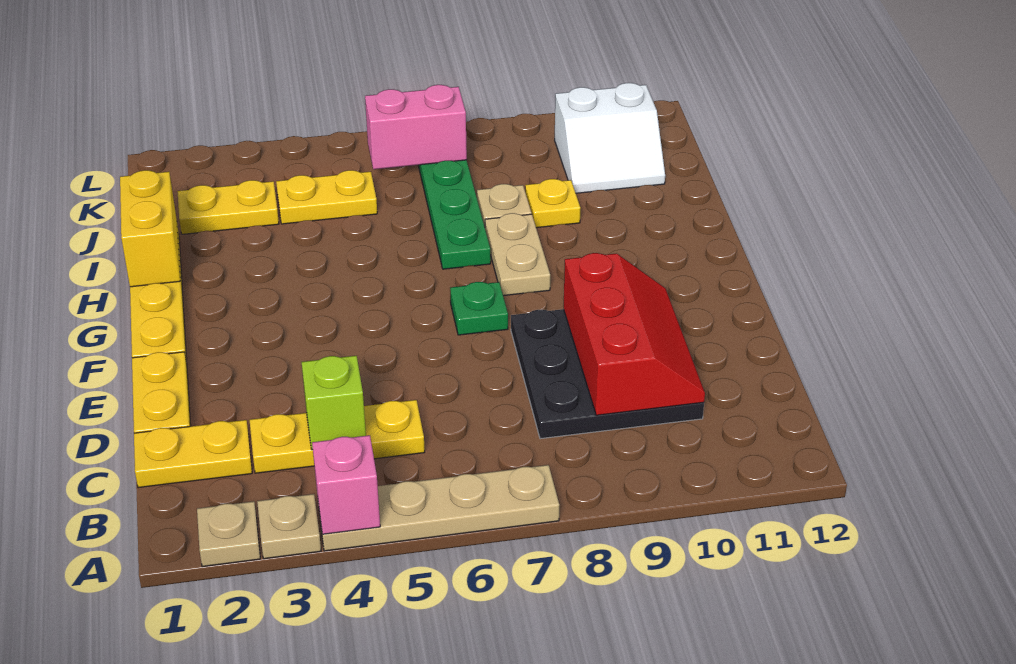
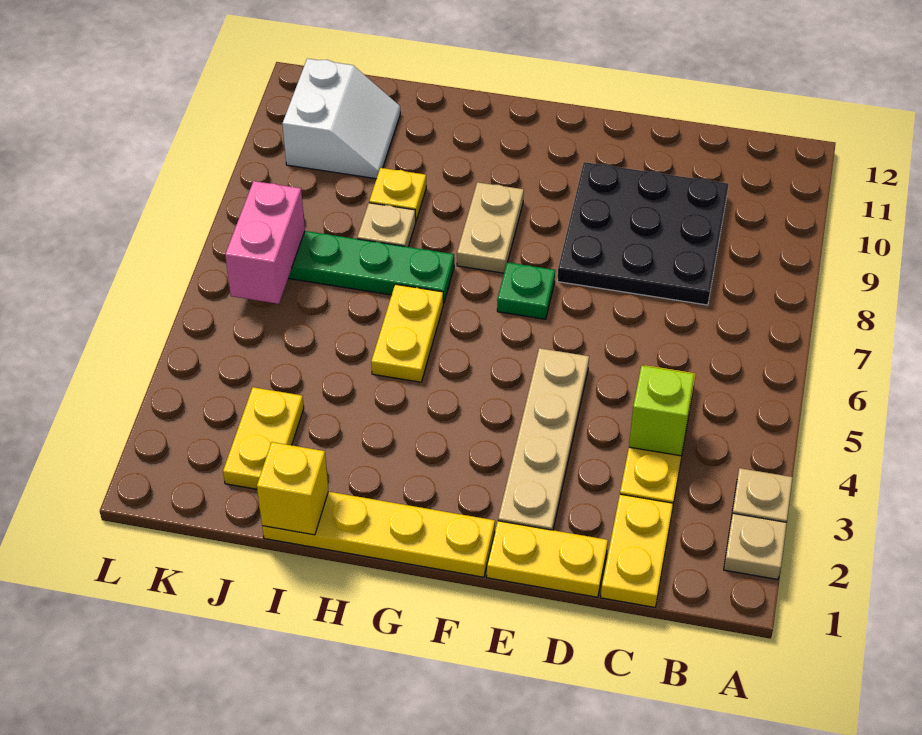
tan plate A4:A7 level 1 -> tan plate E2:E5 level 1
pink brick A4 level 2 -> none
red slope C9:E10 level 2 top 9 -> none
tan plate G8:H8 level 1 -> tan plate G8:G9 level 1
yellow brick H1:I1 level 2 -> yellow brick I1 level 2
yellow plate J4:J5 level 1 -> yellow plate H5:H6 level 1

